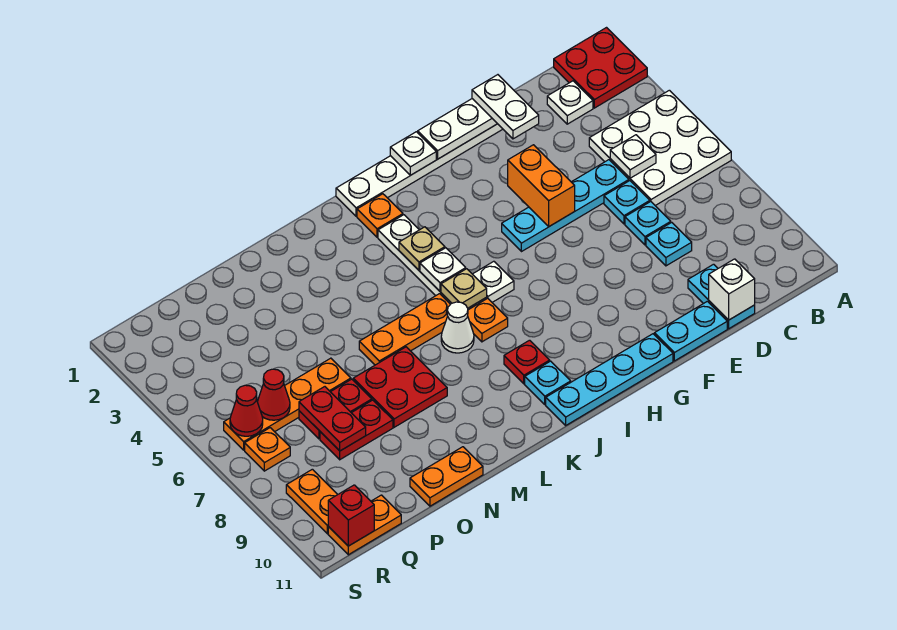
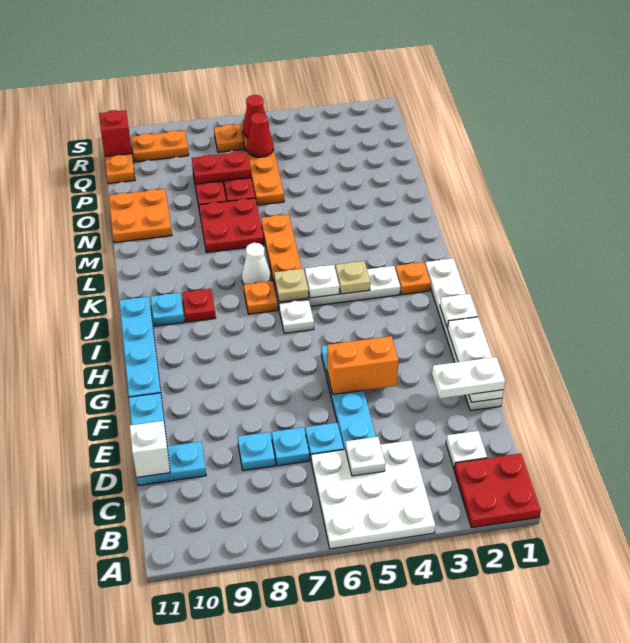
orange plate N11:O11 level 1 -> orange plate N10:O11 level 1

